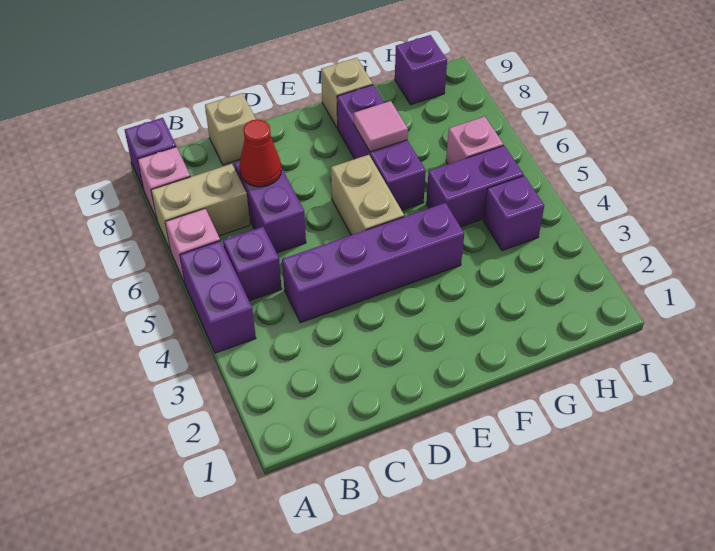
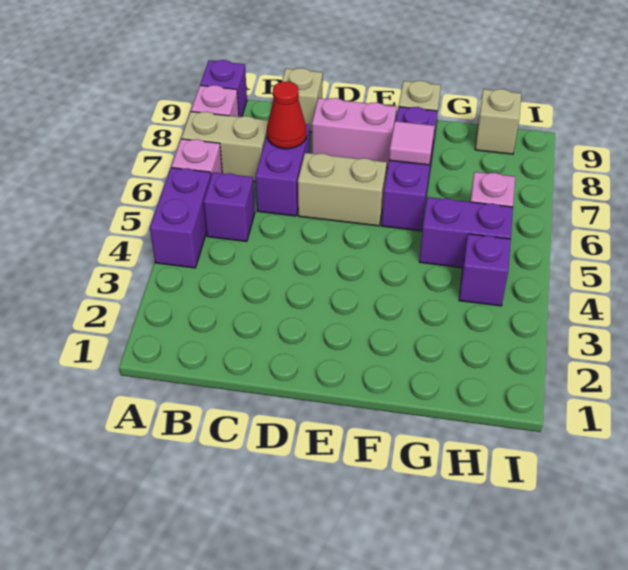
purple brick C4:F4 level 1 -> none
none -> pink brick D8:E8 level 1
tan brick E5:E6 level 1 -> tan brick D6:E6 level 1
purple brick H9 level 1 -> tan brick H9 level 1

